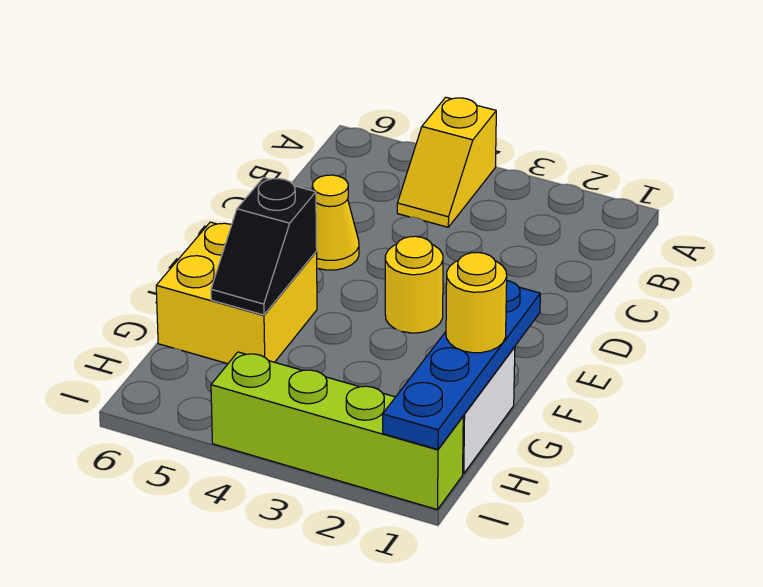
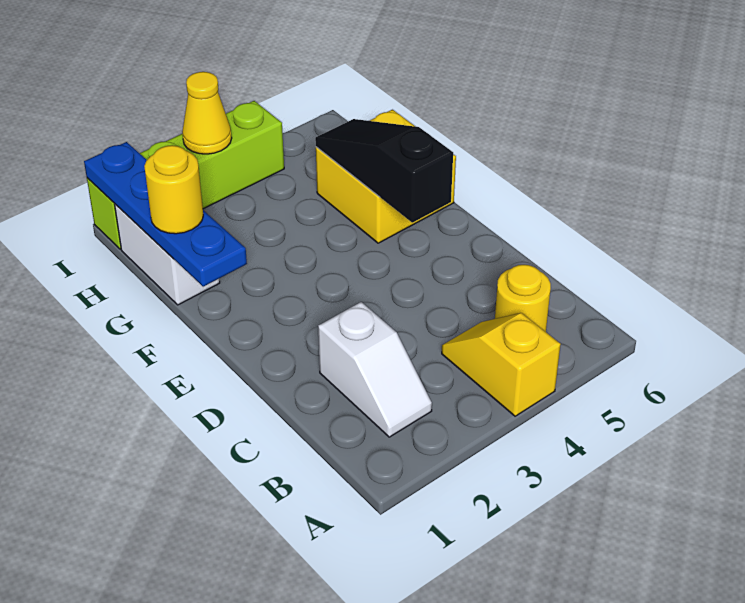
none -> white slope B2:C2 level 1 top C
yellow cone D5 level 1 -> yellow cone I3 level 2
yellow round brick E3 level 1 -> yellow round brick B5 level 1
black slope F5:G5 level 2 top F -> black slope E5:G5 level 2 top E

